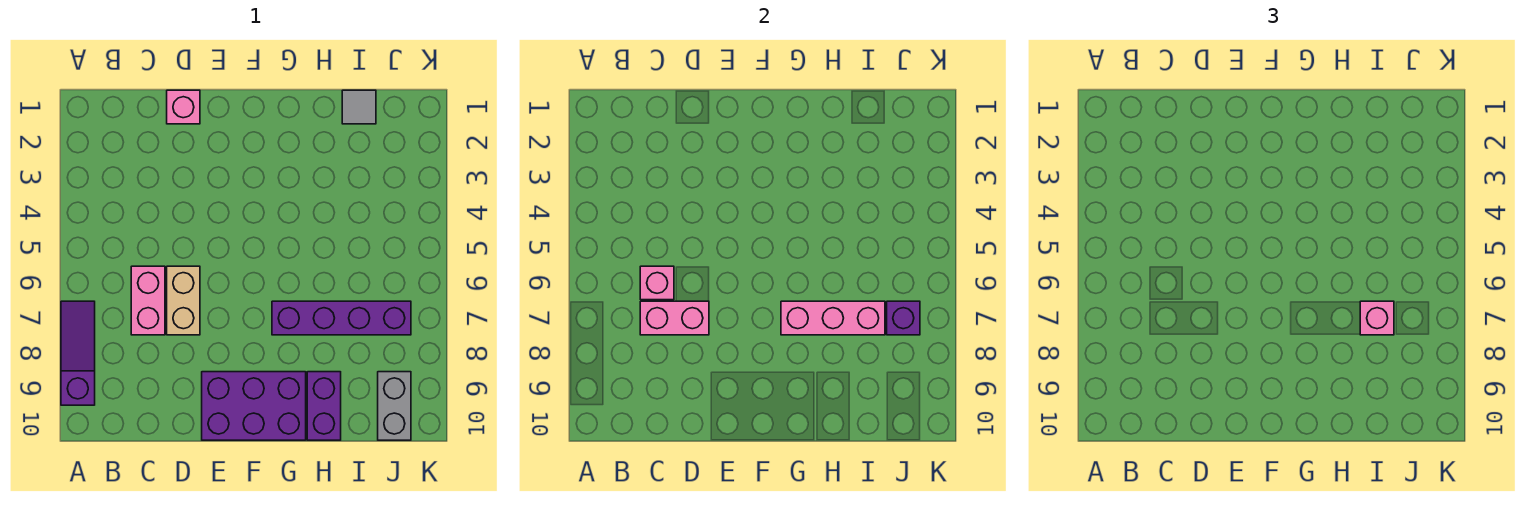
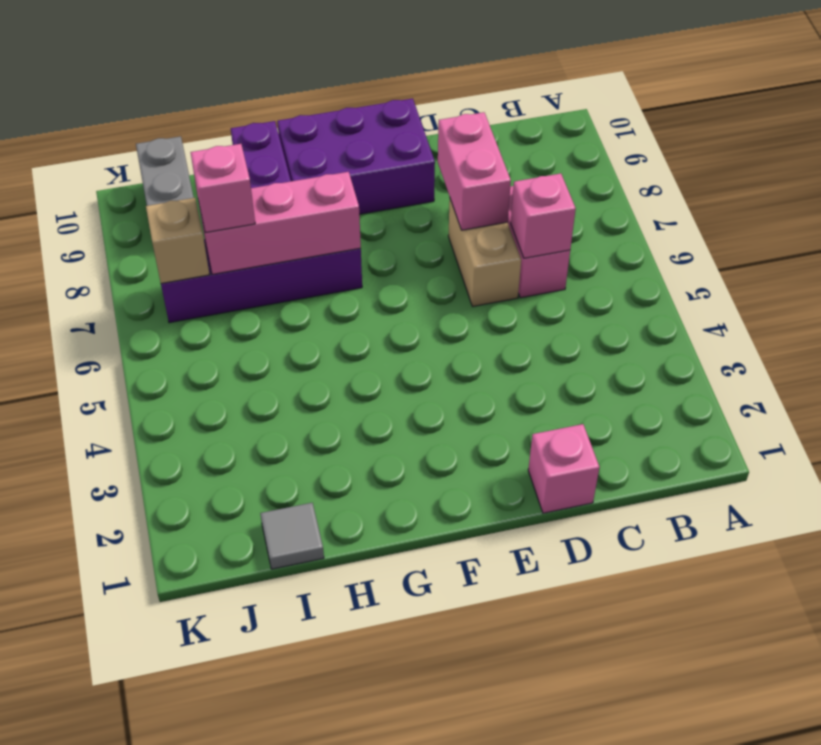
purple slope A7:A9 level 1 top 9 -> none
pink brick C7:D7 level 2 -> pink brick D7:D8 level 2
purple brick J7 level 2 -> tan brick J7 level 2

